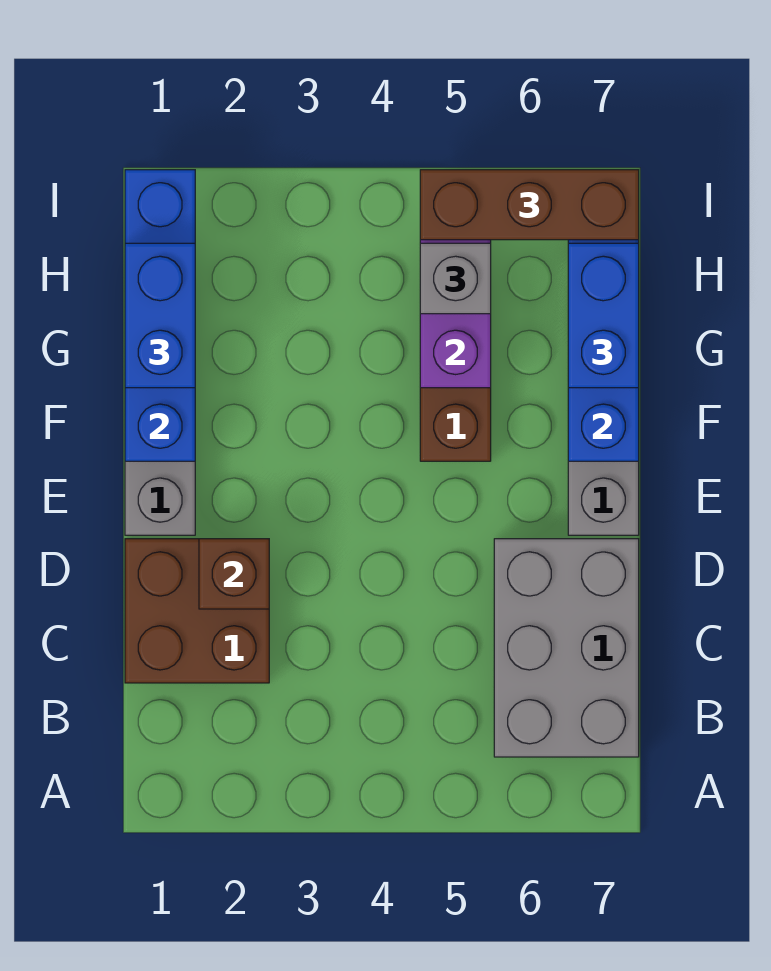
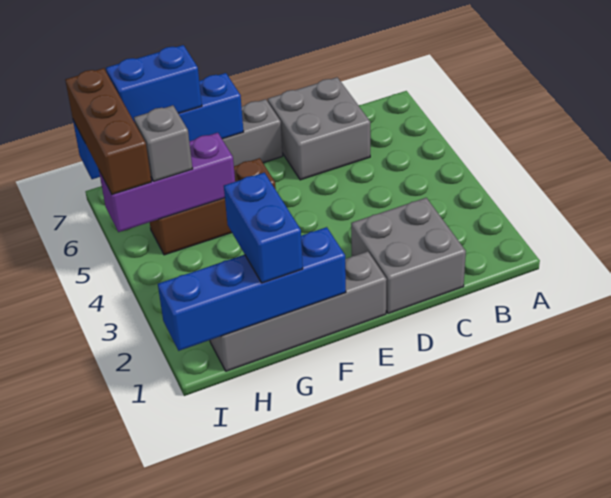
grey brick B6:D7 level 1 -> grey brick C6:D7 level 1
brown brick C1:D2 level 1 -> grey brick C1:D2 level 1
brown brick D2 level 2 -> none
blue brick G1:H1 level 3 -> blue brick G1:G2 level 3

